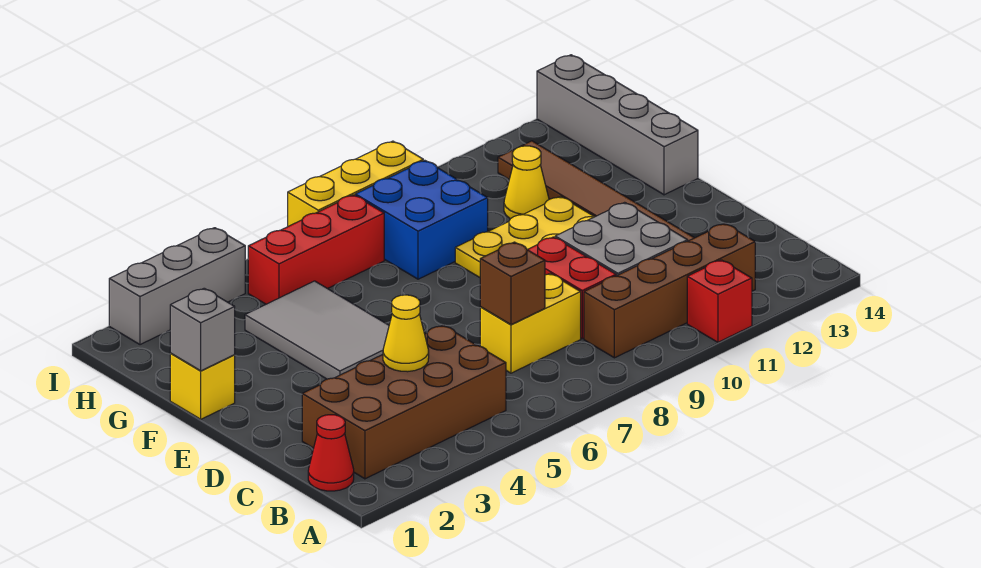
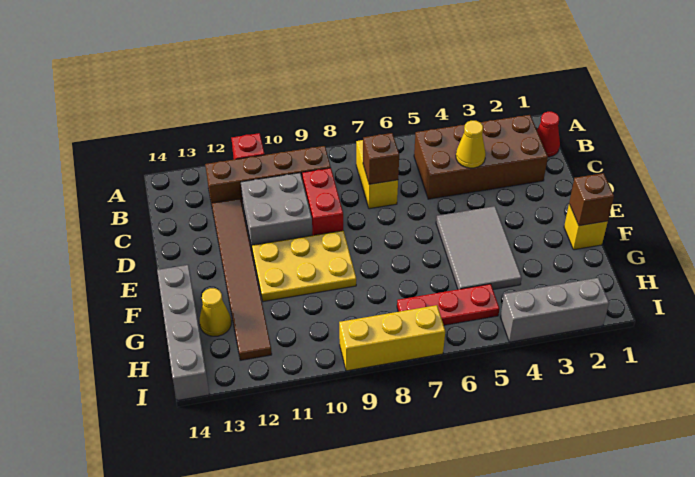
yellow brick C7:C8 level 1 -> yellow brick B7:C7 level 1
grey brick F1 level 2 -> brown brick F1 level 2
blue brick G8:H9 level 1 -> none
yellow cone G11 level 1 -> yellow cone G13 level 1
red brick H5:H7 level 1 -> red plate H5:H7 level 1

